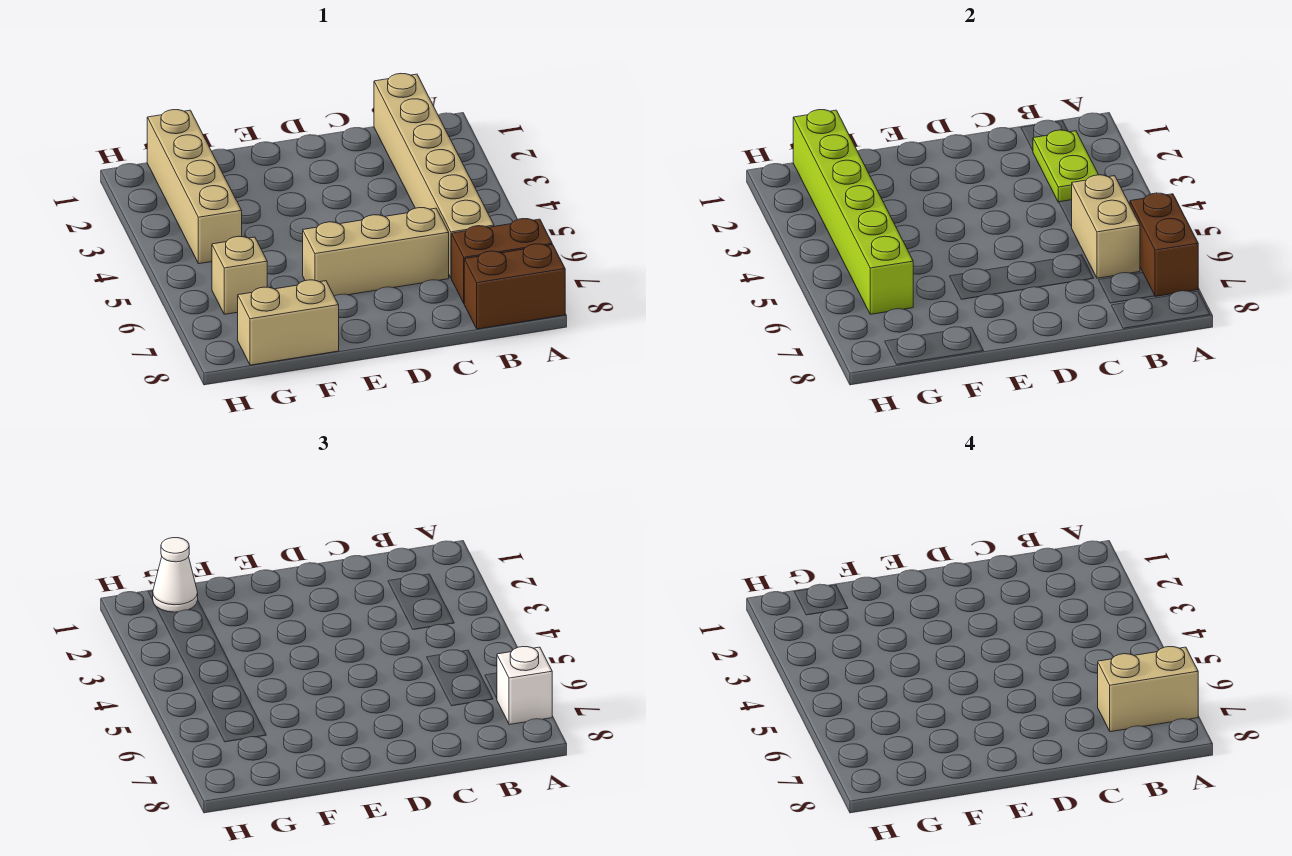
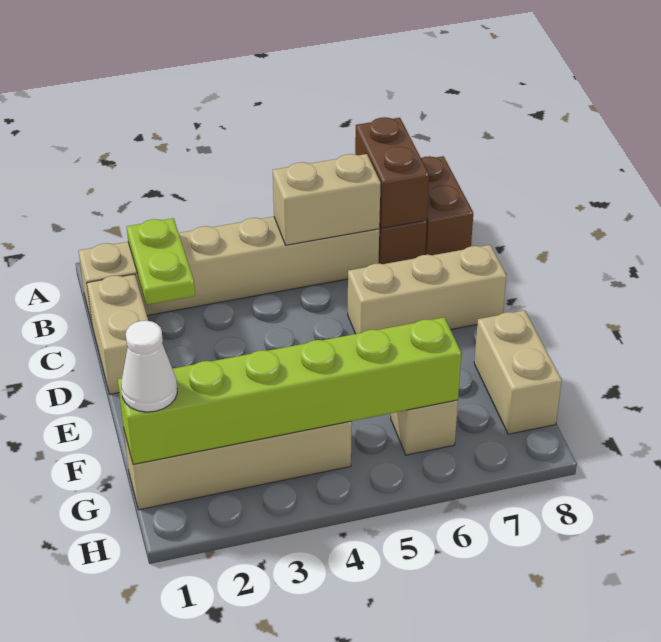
brown brick A6:A7 level 2 -> brown brick A7:B7 level 2
white brick A7 level 3 -> none
tan brick A7:B7 level 4 -> tan brick C1:D1 level 1
lime plate B2:B3 level 2 -> lime plate B2:C2 level 2
tan brick C6:E6 level 1 -> tan brick D6:D8 level 1

